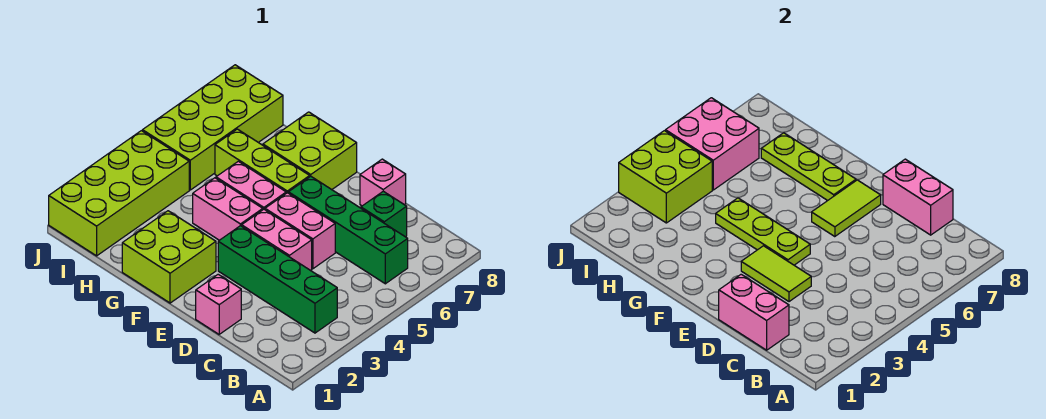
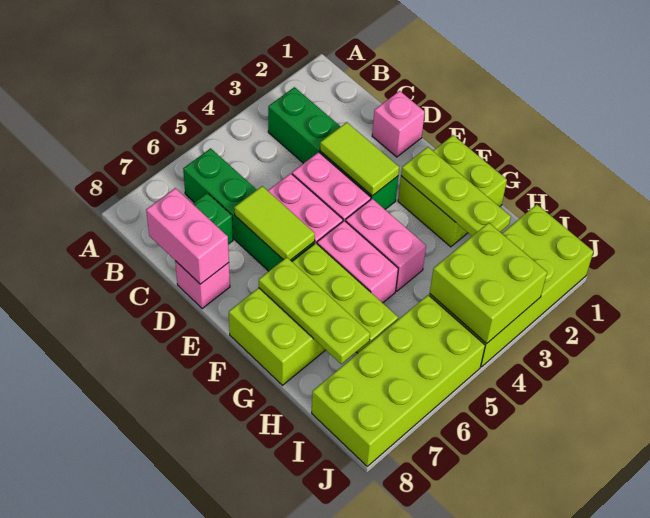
pink brick C1:D1 level 2 -> none
lime plate E4:G4 level 2 -> lime plate F2:H2 level 2
lime tile E6:E7 level 2 -> lime tile D6:E6 level 2
pink brick I5:J6 level 2 -> none

